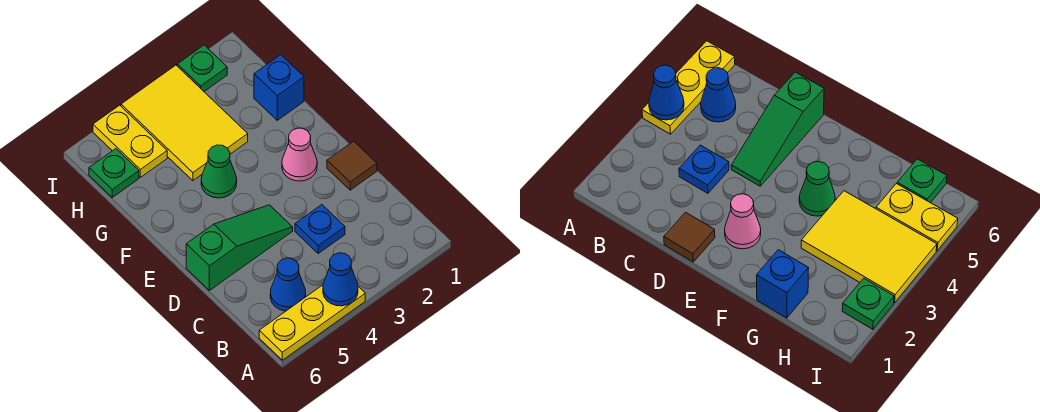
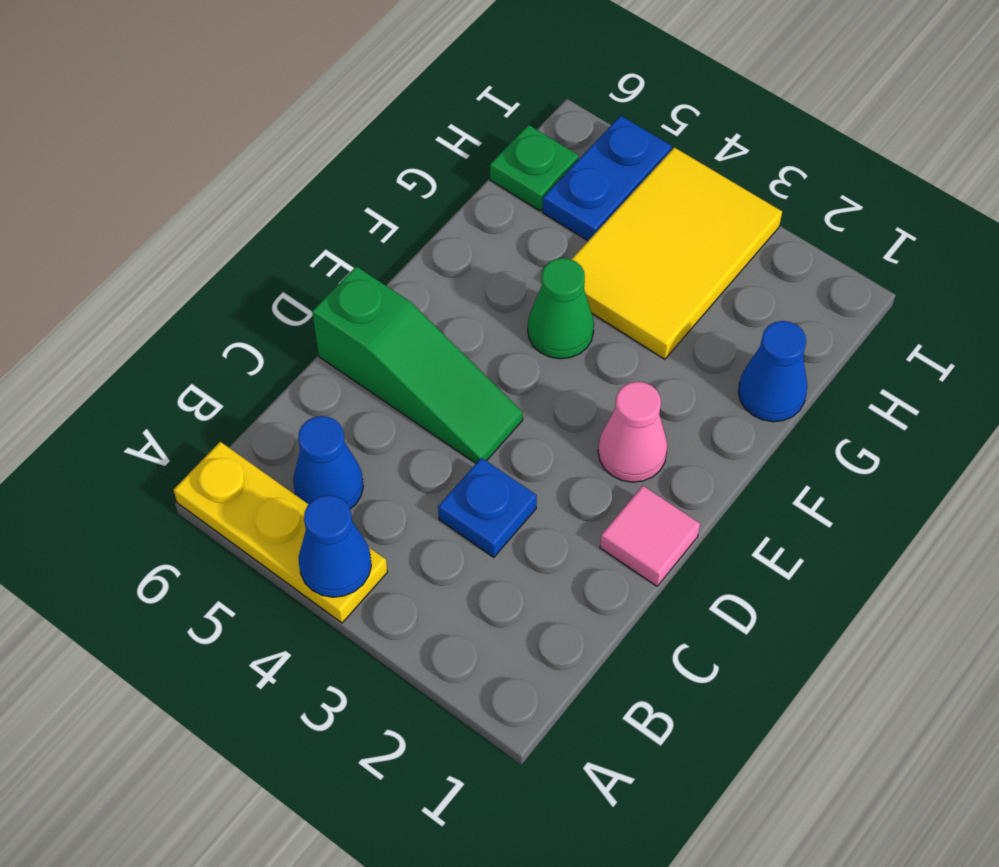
brown tile D1 level 1 -> pink tile D1 level 1
blue brick G1 level 1 -> blue cone G1 level 1
yellow plate H5:I5 level 1 -> blue plate H5:I5 level 1
green plate I2 level 1 -> none

